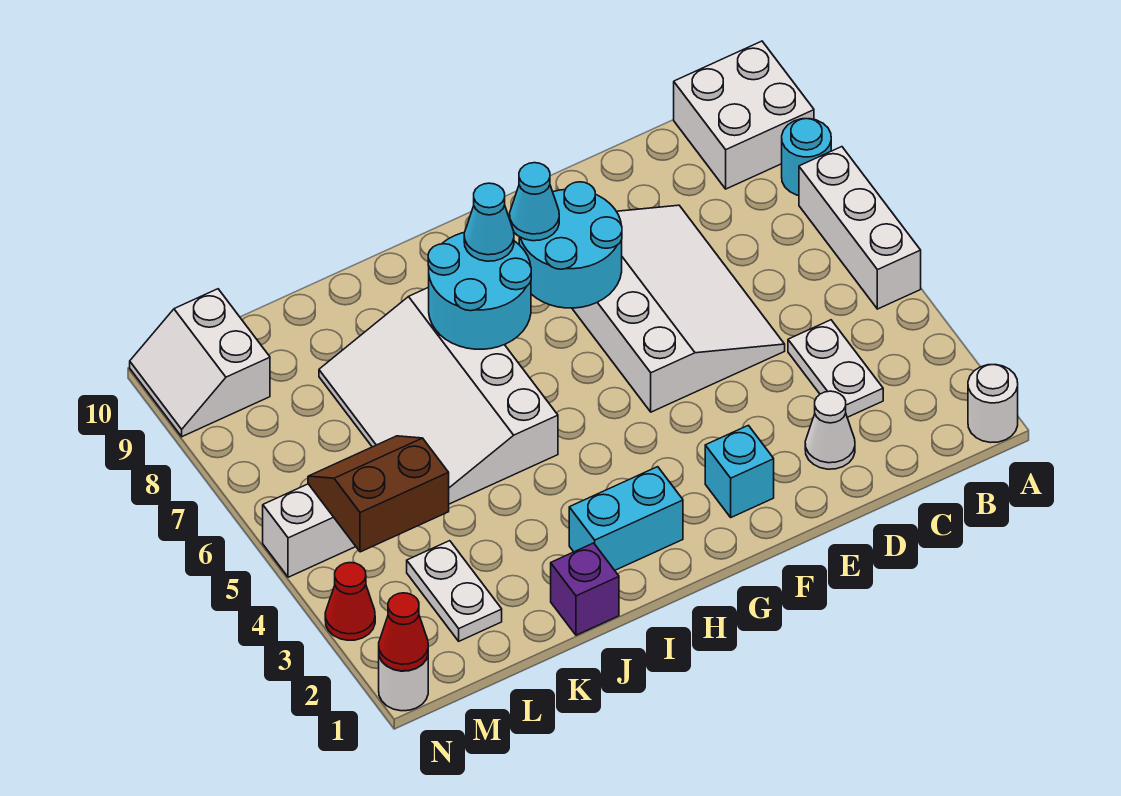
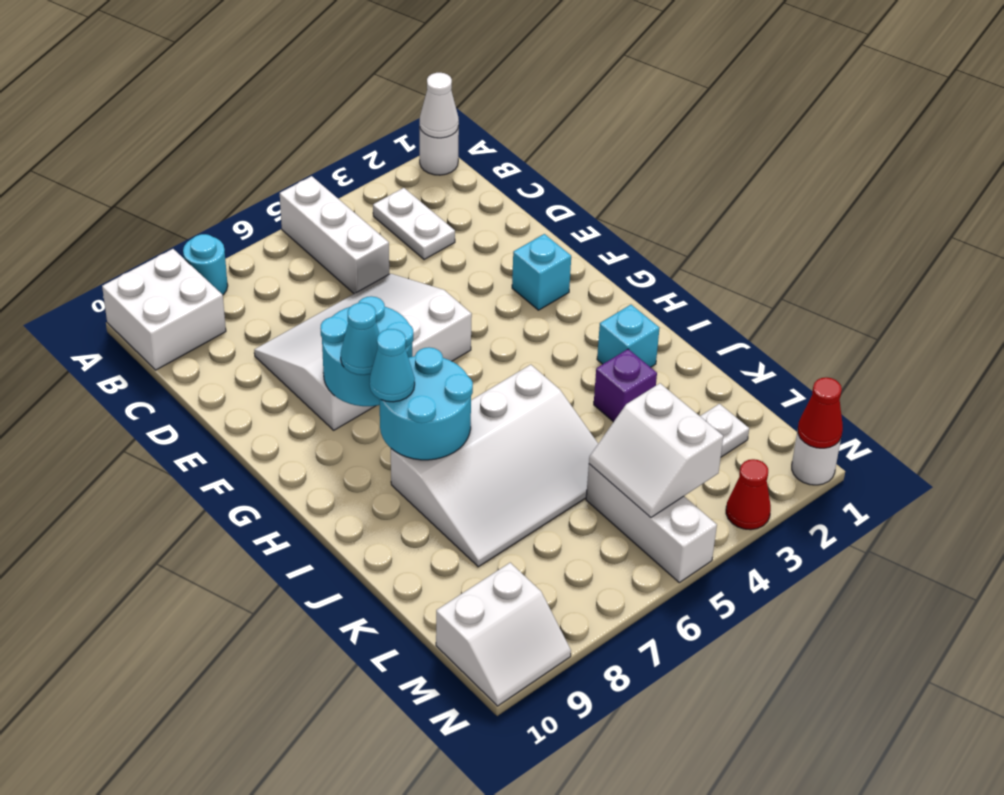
white brick A5:A7 level 1 -> white brick A5:C5 level 1
white plate C3:C4 level 1 -> white plate B3:C3 level 1
white cone D2 level 1 -> white cone A1 level 2
cyan brick H2:I2 level 1 -> cyan brick I2 level 1
purple brick J1 level 1 -> purple brick J3 level 1
brown slope L4:M5 level 2 top 4 -> white slope L4:M5 level 2 top 4

